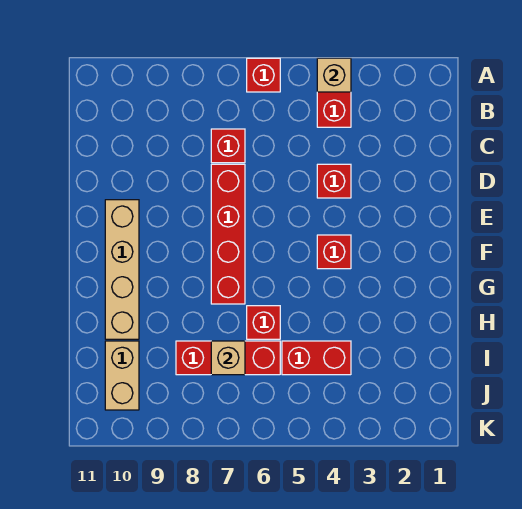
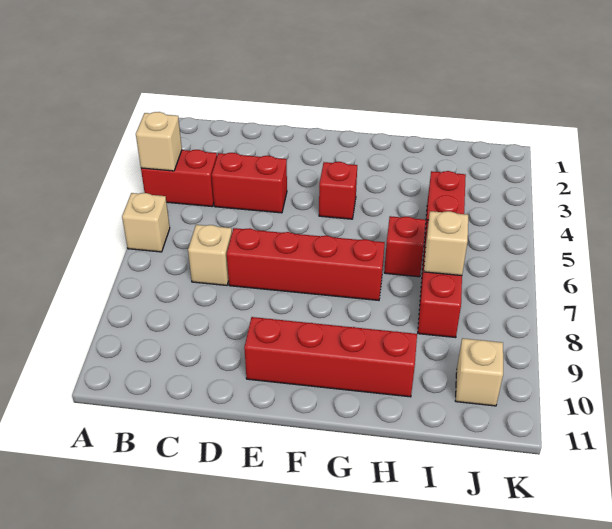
red brick A6 level 1 -> tan brick A6 level 1
red brick C7 level 1 -> tan brick C7 level 1
red brick D4 level 1 -> red brick C4:D4 level 1
tan brick E10:H10 level 1 -> red brick E10:H10 level 1
tan brick I10:J10 level 1 -> tan brick J10 level 1

